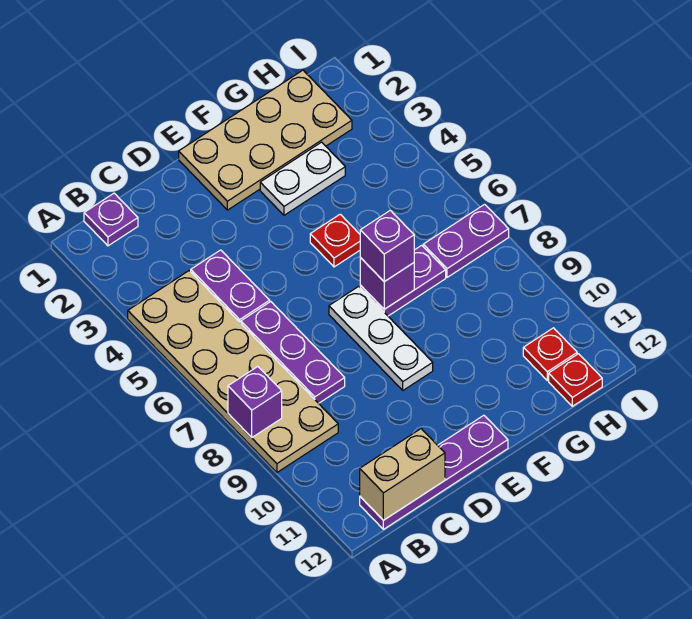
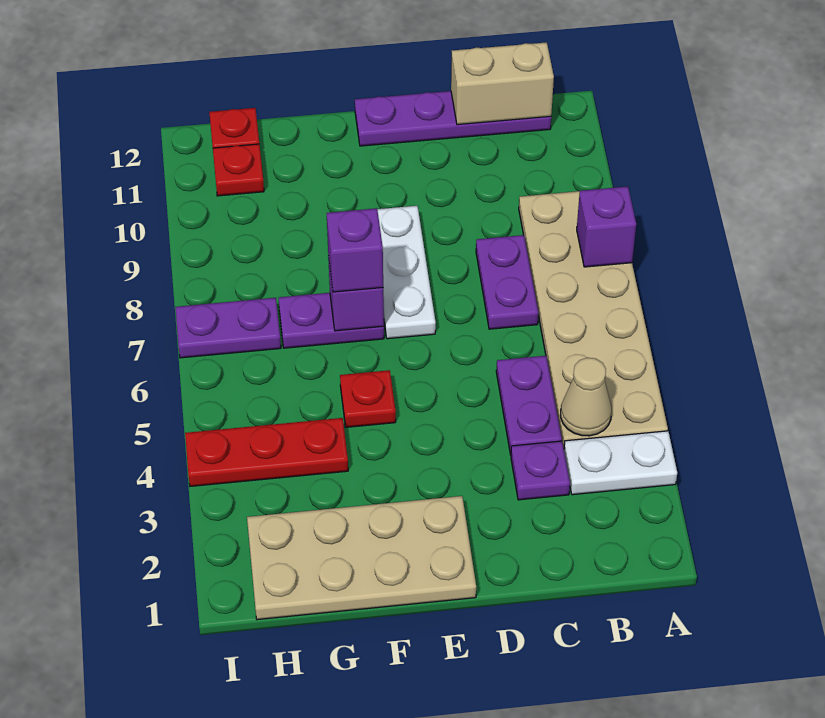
purple plate B1 level 1 -> purple plate C3 level 1
none -> tan cone B4 level 2
purple plate C6:C8 level 1 -> purple plate C7:C8 level 1
white plate F3:G3 level 1 -> white plate A3:B3 level 1
none -> red plate G4:I4 level 1

